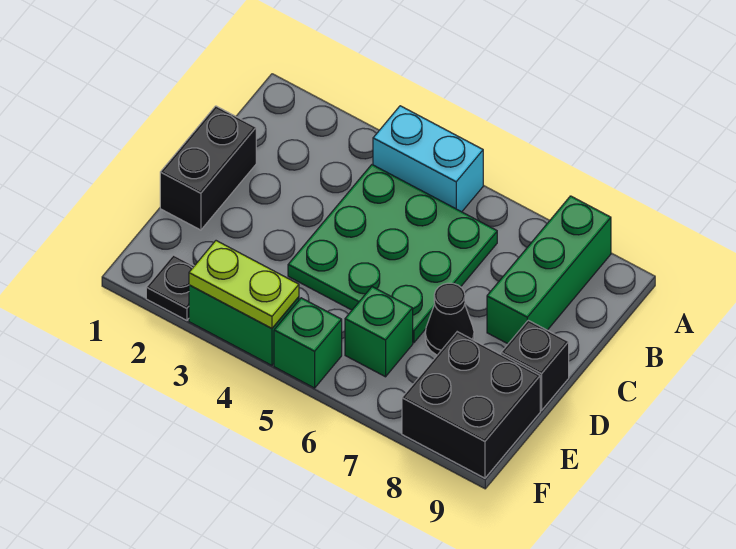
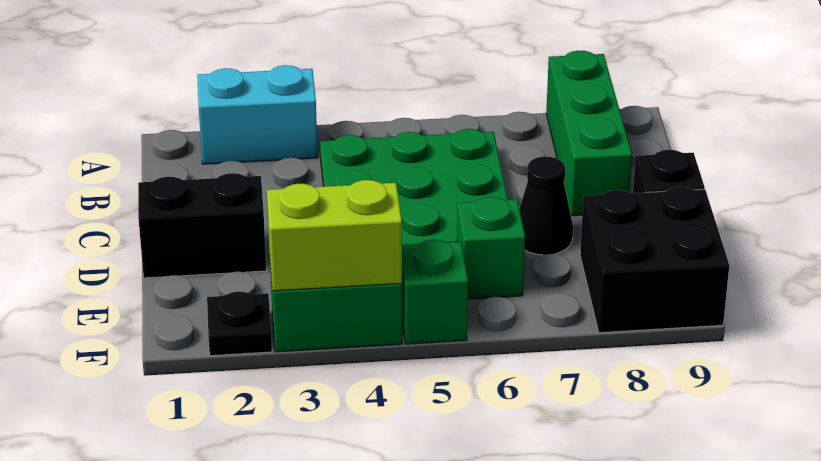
cyan brick A4:A5 level 1 -> cyan brick A2:A3 level 1
black brick C1:D1 level 1 -> black brick D1:D2 level 1
lime plate F3:F4 level 2 -> lime brick F3:F4 level 2

